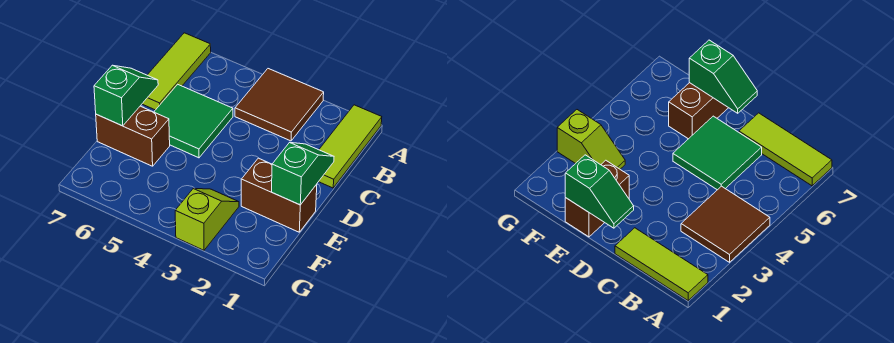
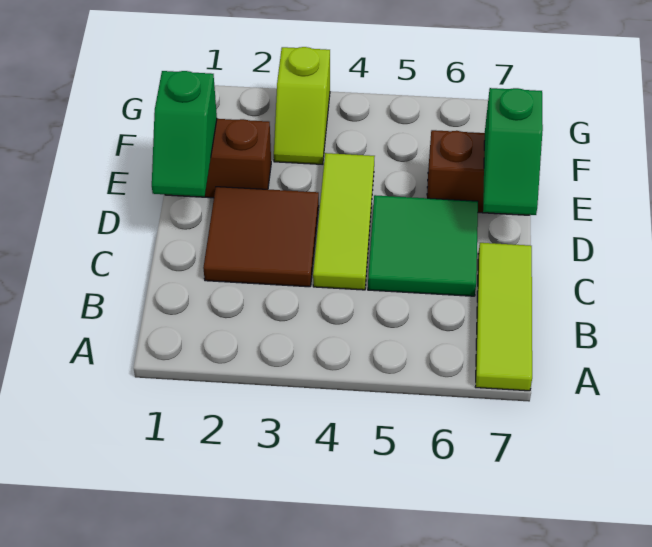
lime tile A1:C1 level 1 -> lime tile C4:E4 level 1
brown tile A3:B4 level 1 -> brown tile C2:D3 level 1

